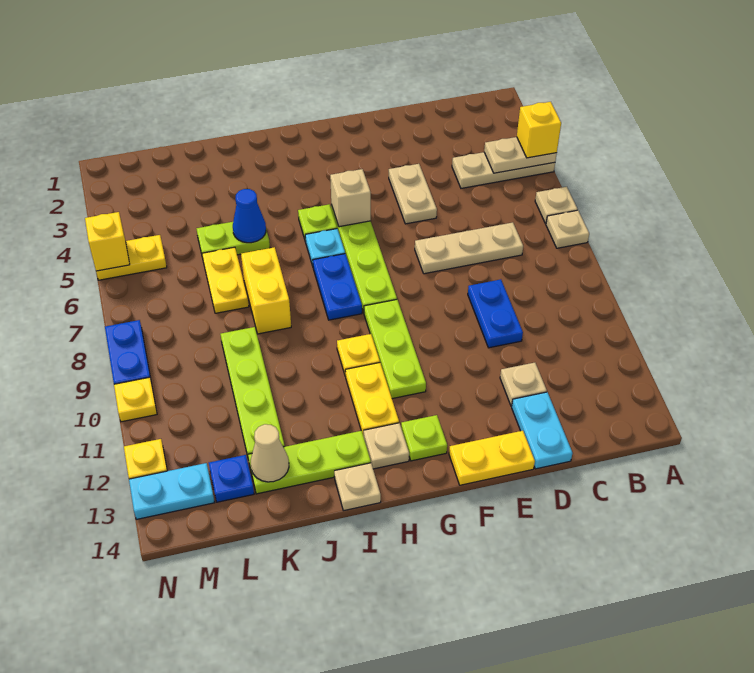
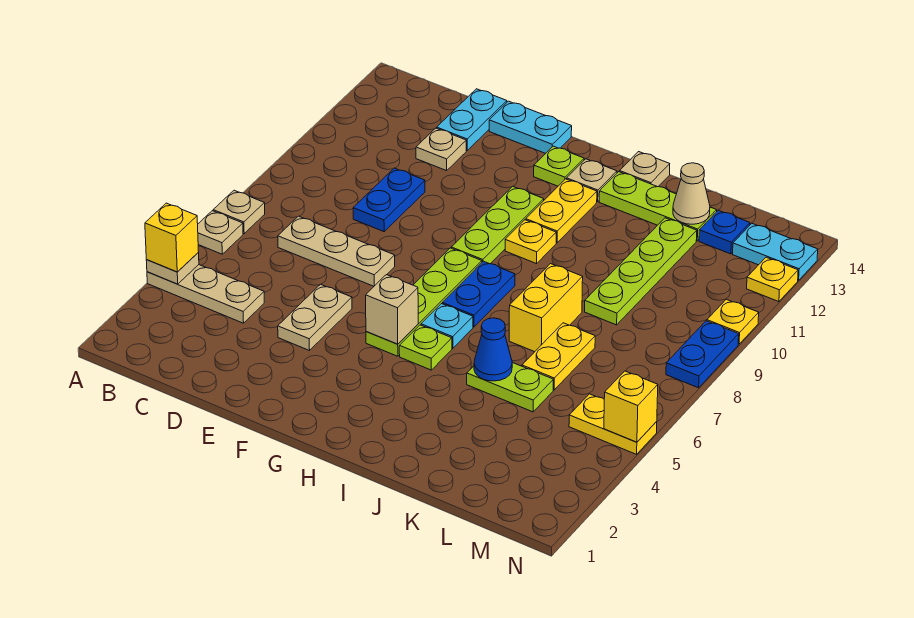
tan plate A4:B4 level 2 -> tan plate A4 level 2
yellow plate E14:F14 level 1 -> cyan plate E14:F14 level 1

